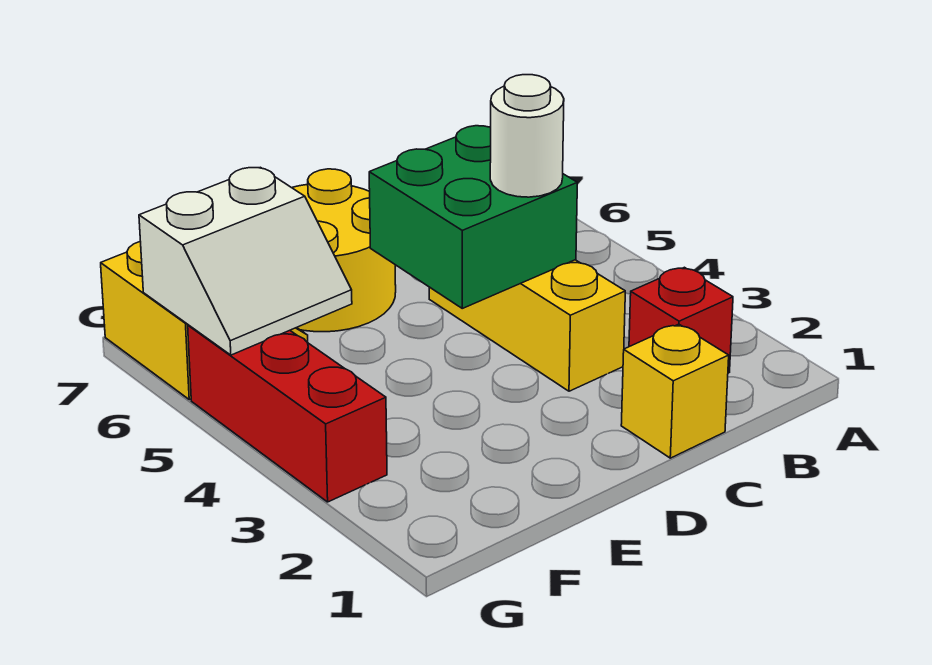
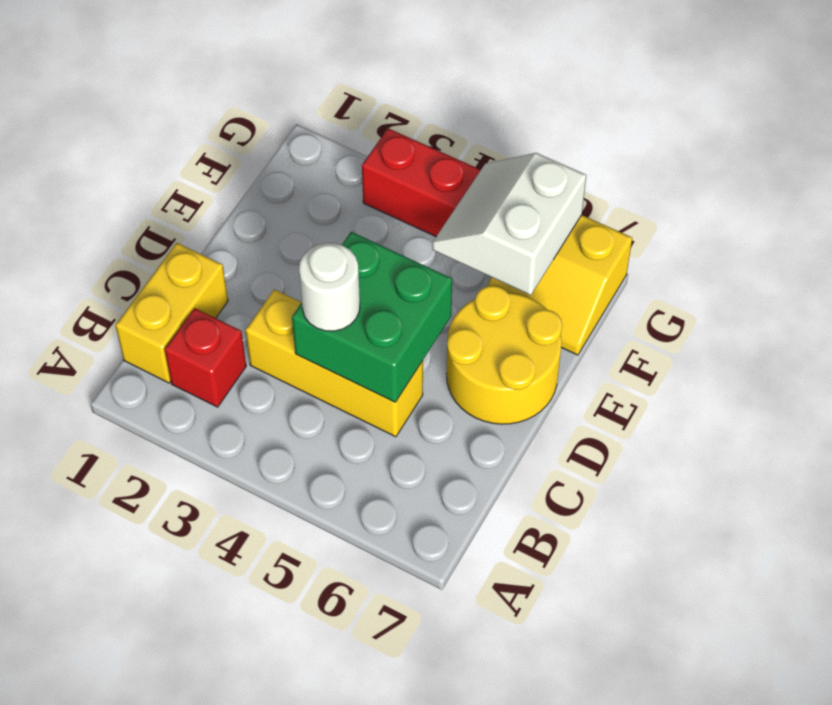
yellow brick C1 level 1 -> yellow brick B1:C1 level 1

